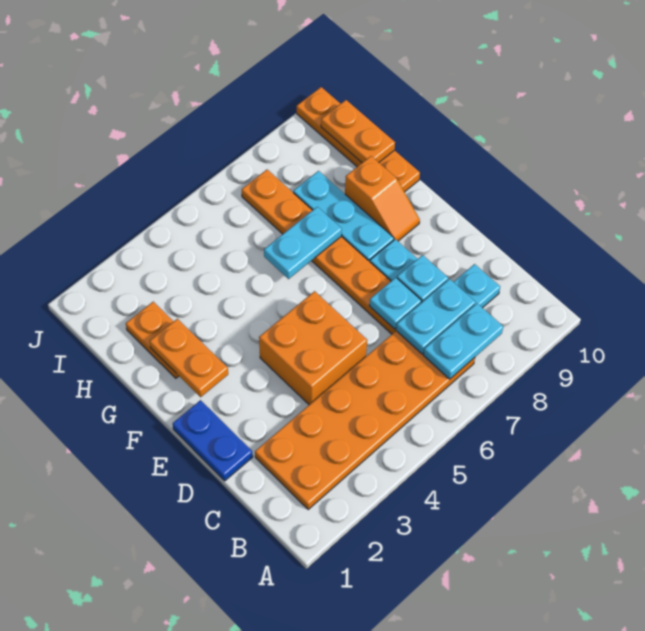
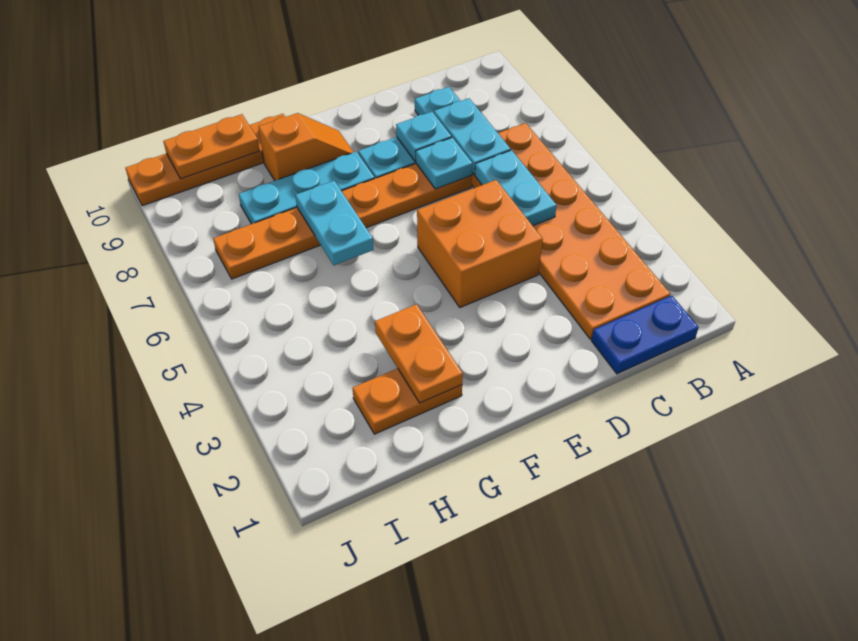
cyan plate B7:B8 level 2 -> cyan plate C5:C6 level 2
blue plate D1:E1 level 1 -> blue plate B1:C1 level 1
orange plate F2:G2 level 2 -> orange plate G2:G3 level 2

